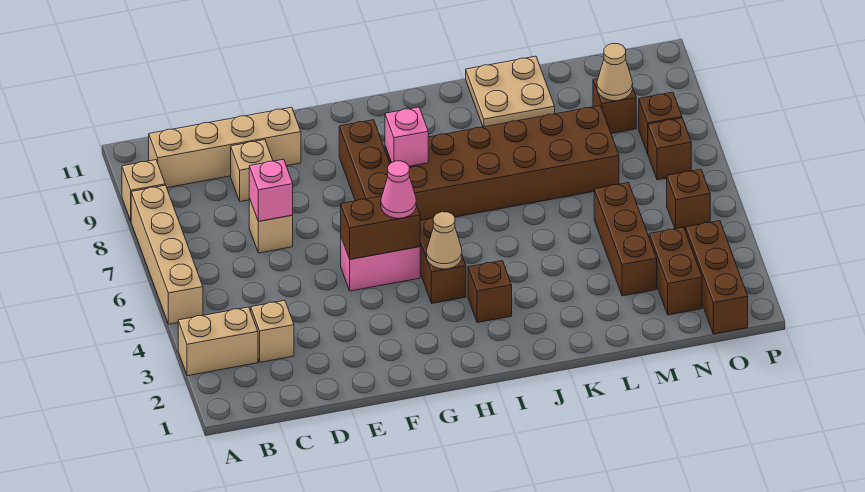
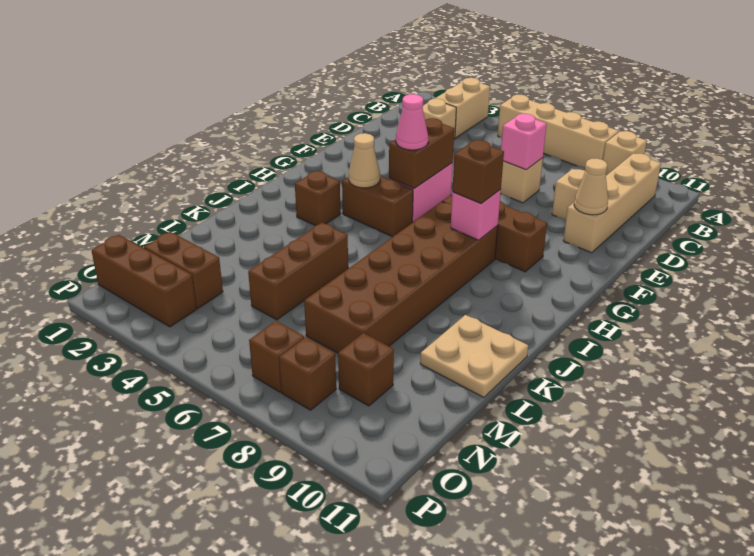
brown brick M3:M5 level 1 -> brown brick K5:M5 level 1
tan cone N9 level 2 -> tan cone E10 level 2
brown brick O5 level 1 -> brown brick H8 level 3

